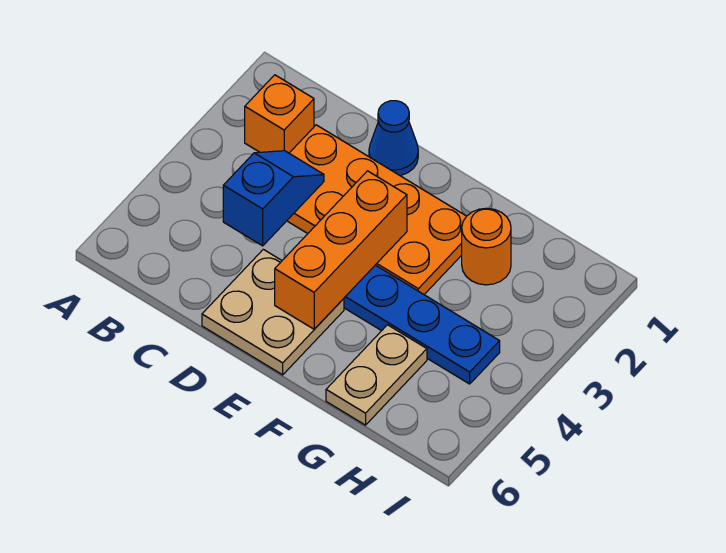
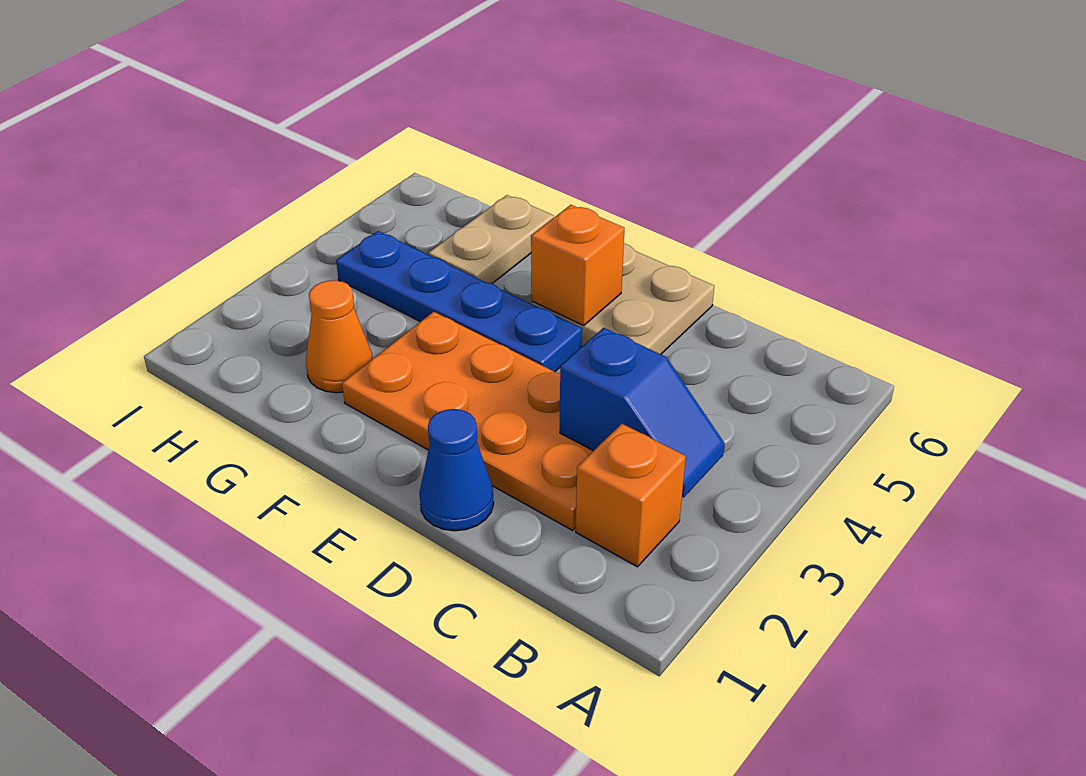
blue slope C3:C4 level 2 top 4 -> blue slope B3:C3 level 2 top C
orange brick E3:E5 level 2 -> orange brick E5 level 2
orange round brick G2 level 1 -> orange cone G2 level 1

